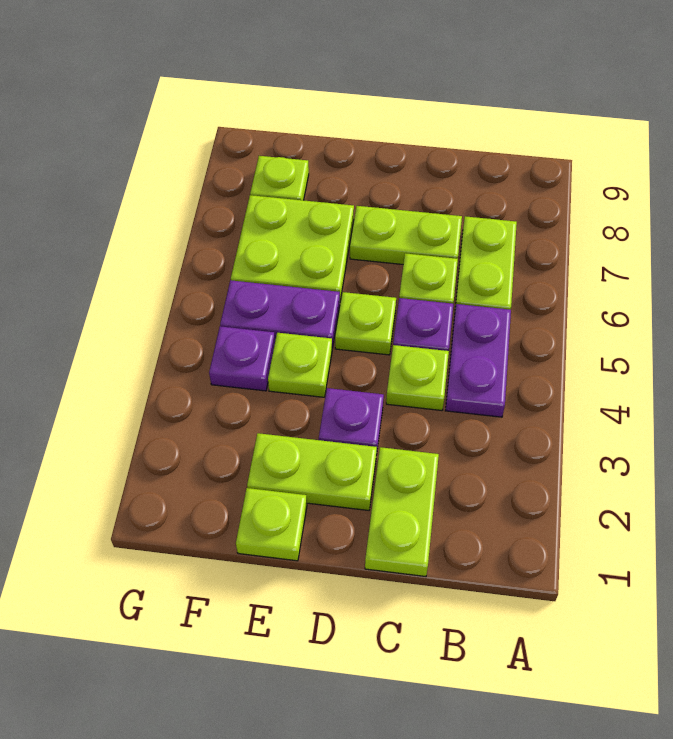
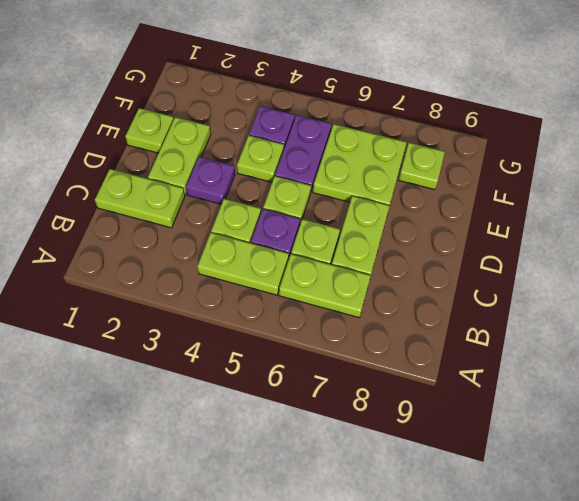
purple plate B4:B5 level 1 -> lime plate B4:B5 level 1

